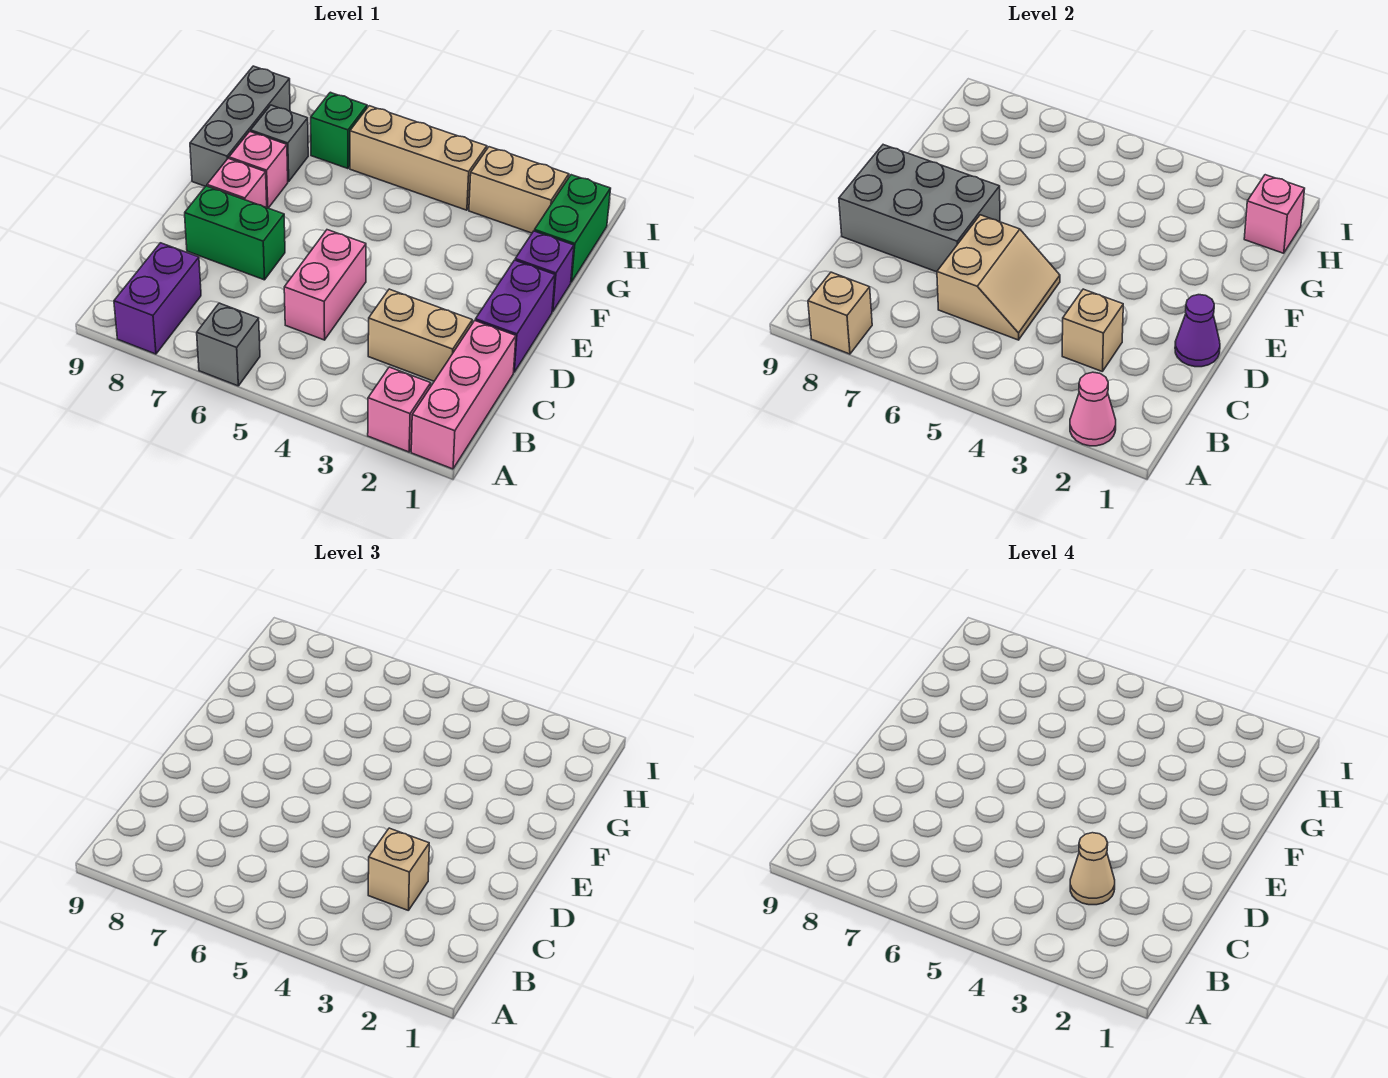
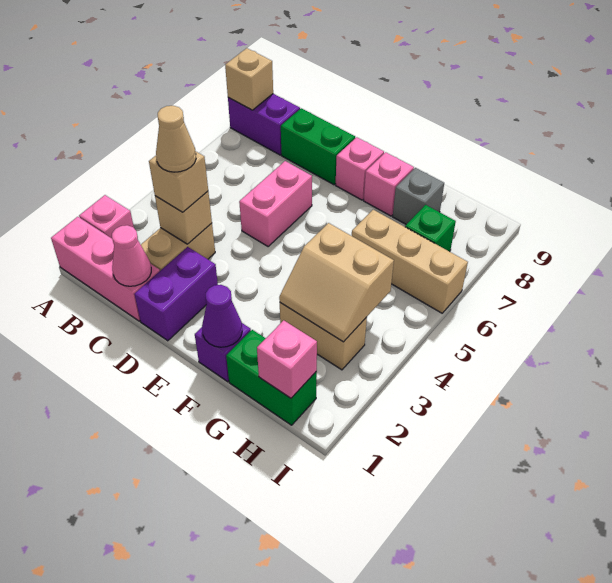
pink cone A2 level 2 -> pink cone C1 level 2
grey brick A6 level 1 -> none
pink brick C5:D5 level 1 -> pink brick D5:D6 level 1
tan slope C5:D6 level 2 top 6 -> tan slope G3:H4 level 2 top 4
purple brick D1:E1 level 1 -> purple brick D1:D2 level 1
purple cone D1 level 2 -> purple cone F1 level 2
green brick D7:D8 level 1 -> green brick C8:D8 level 1
grey brick D7:E9 level 2 -> none
grey brick F9:H9 level 1 -> none
tan brick H2:H3 level 1 -> tan brick G3:H3 level 1
tan brick H4:H6 level 1 -> tan brick G6:I6 level 1

